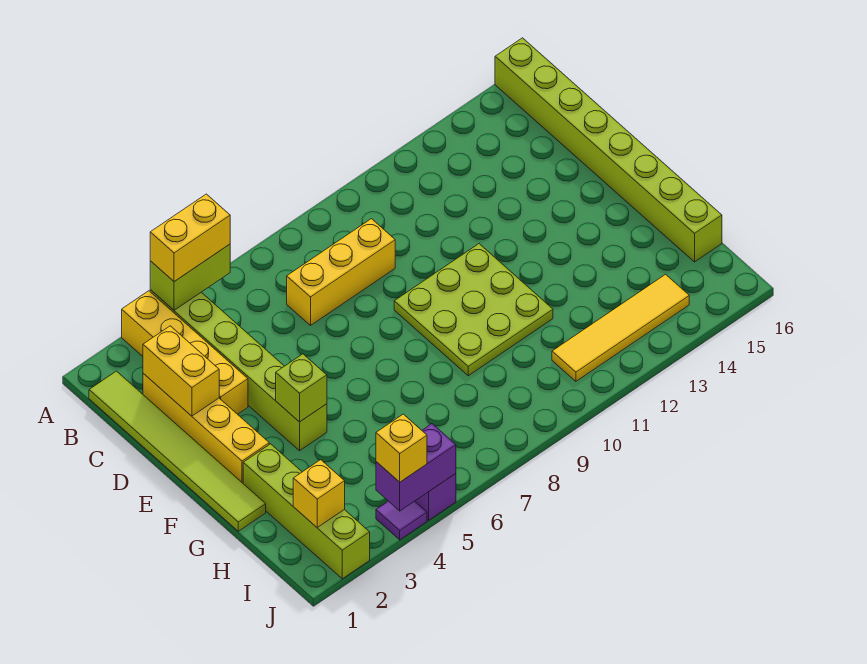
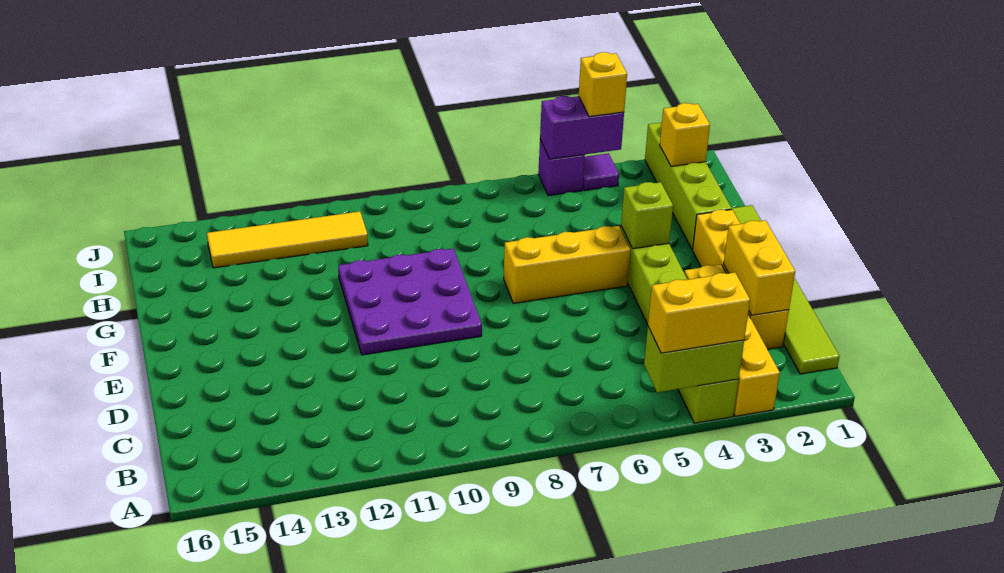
lime brick A16:H16 level 1 -> none
yellow brick C7:C9 level 1 -> yellow brick F5:F7 level 1
lime plate E9:G11 level 1 -> purple plate E9:G11 level 1

